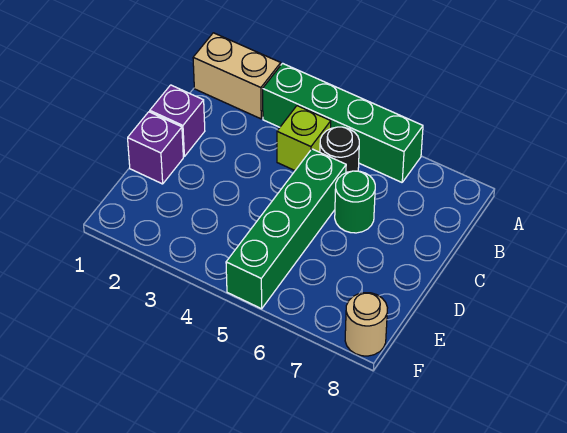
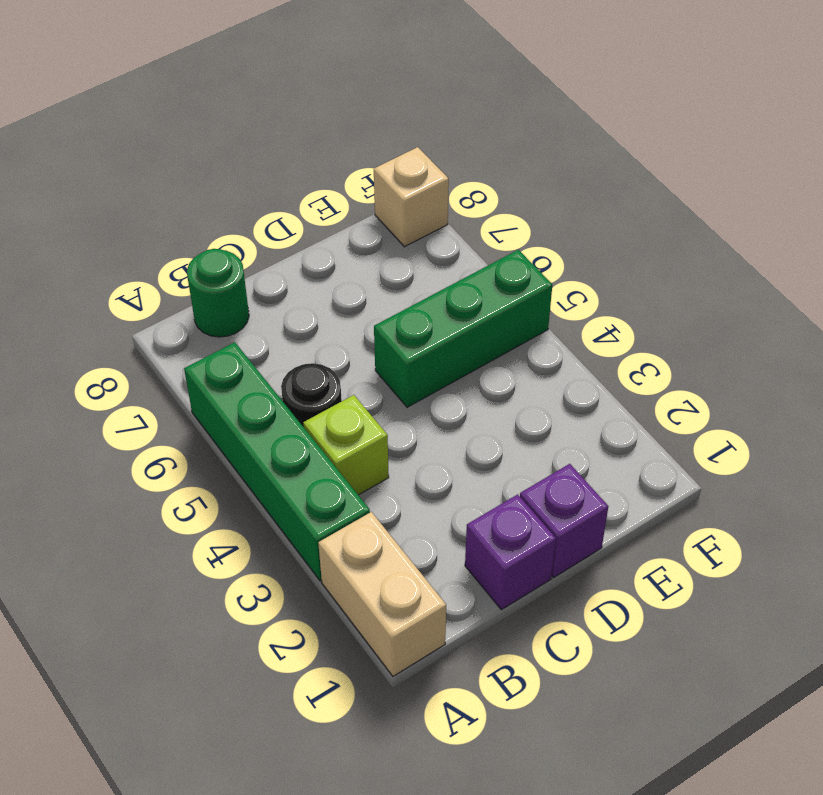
green brick C5:F5 level 1 -> green brick D5:F5 level 1
green round brick C6 level 1 -> green round brick B8 level 1
tan round brick F8 level 1 -> tan brick F8 level 1

